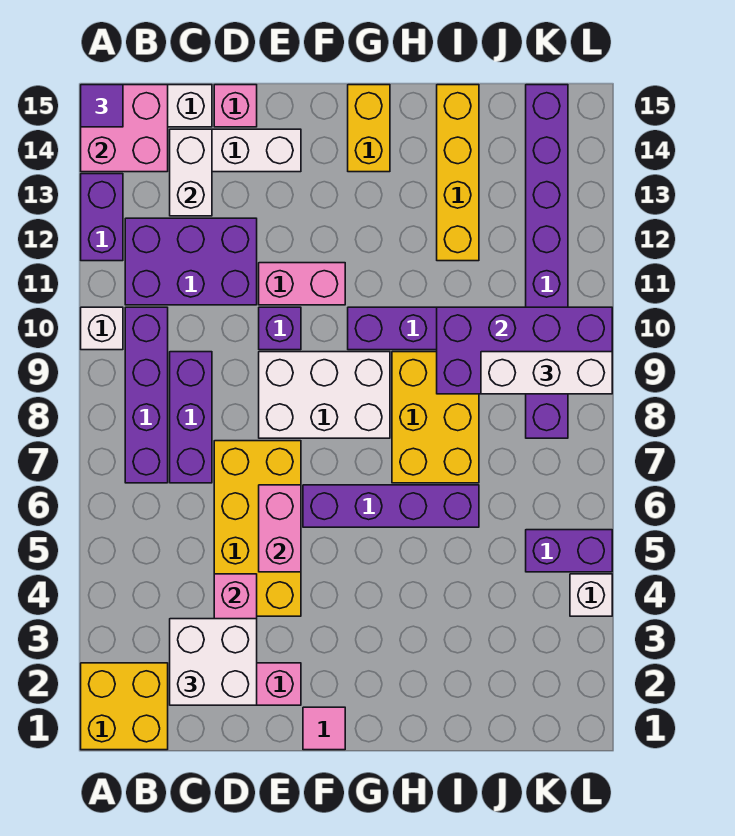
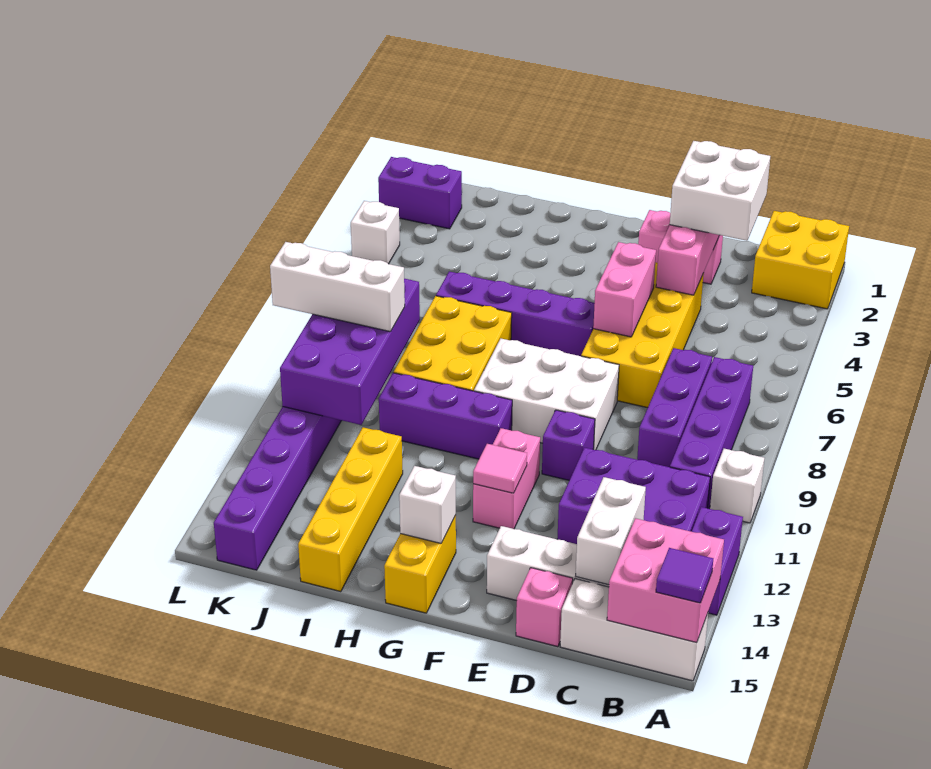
pink brick E11:F11 level 1 -> pink brick F11:F12 level 1
pink tile F1 level 1 -> pink tile F12 level 2
none -> white brick G14 level 2
purple brick I9:L10 level 2 -> purple brick J8:K11 level 2
purple brick K5:L5 level 1 -> purple brick K2:L2 level 1

